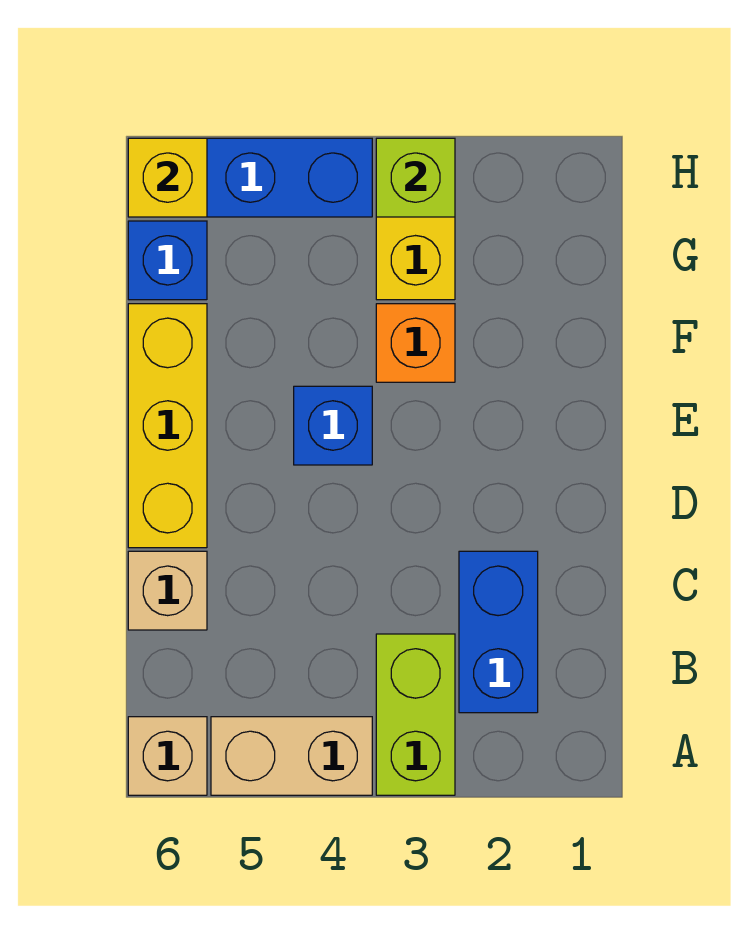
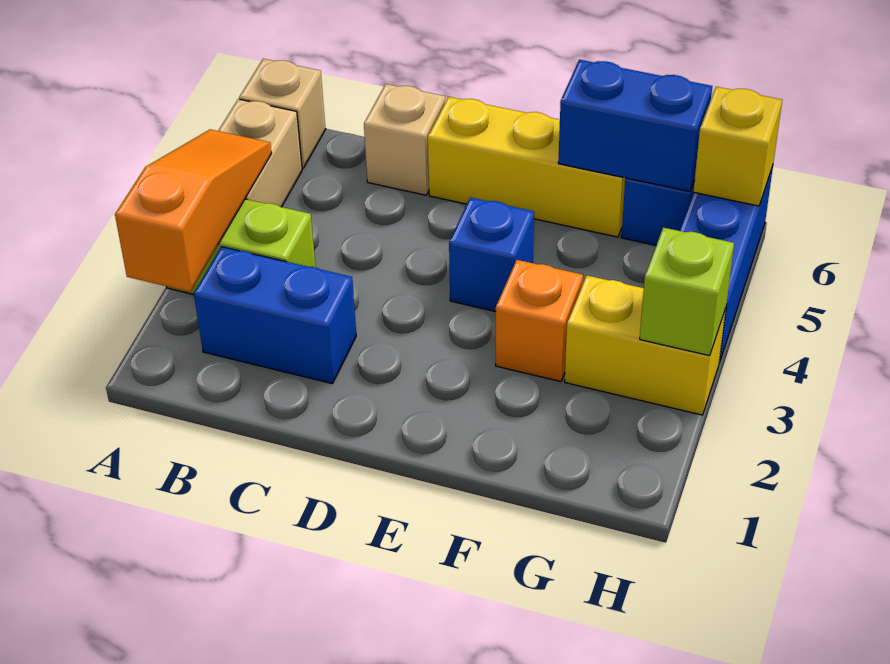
none -> orange slope A2:A4 level 2 top 2
none -> blue brick F6:G6 level 2

